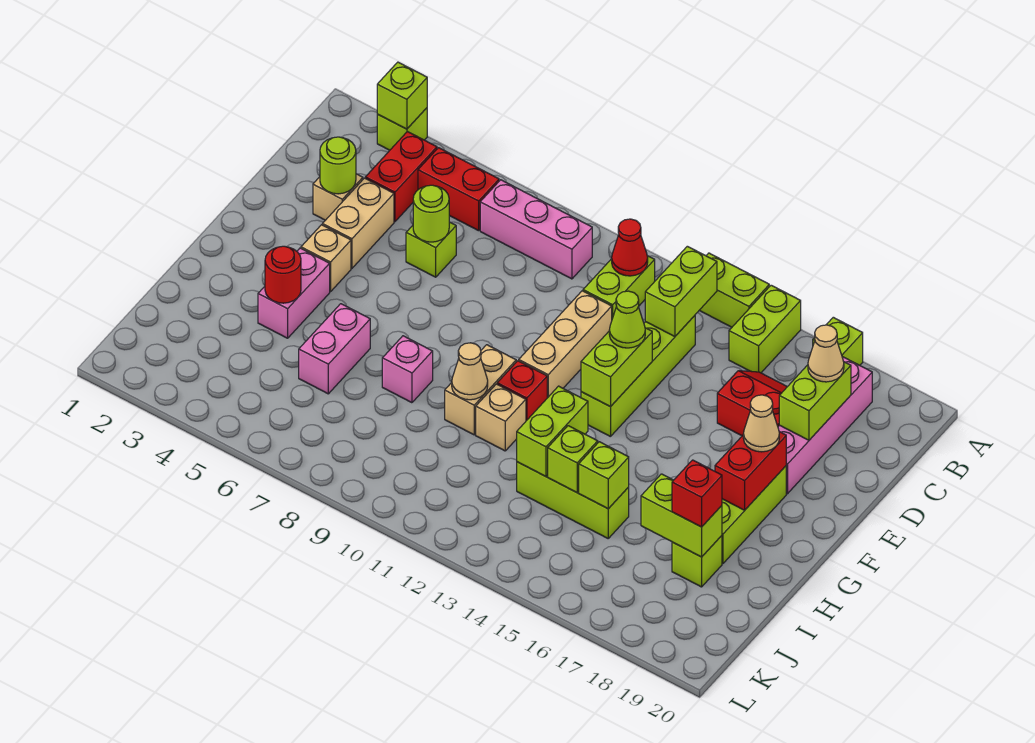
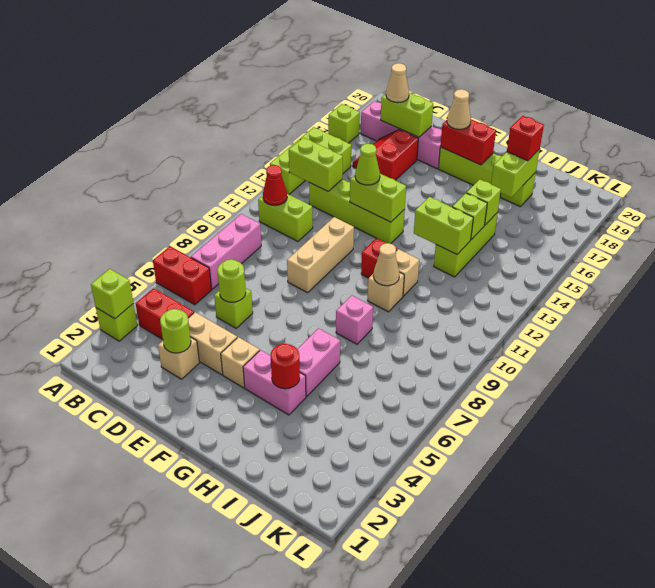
red brick B5:B6 level 1 -> red brick A6:B6 level 1
tan brick D11:F11 level 1 -> tan brick E9:E11 level 1
tan brick G10:H10 level 1 -> tan brick H10 level 1
pink brick H6:I6 level 1 -> pink brick H5:H6 level 1

